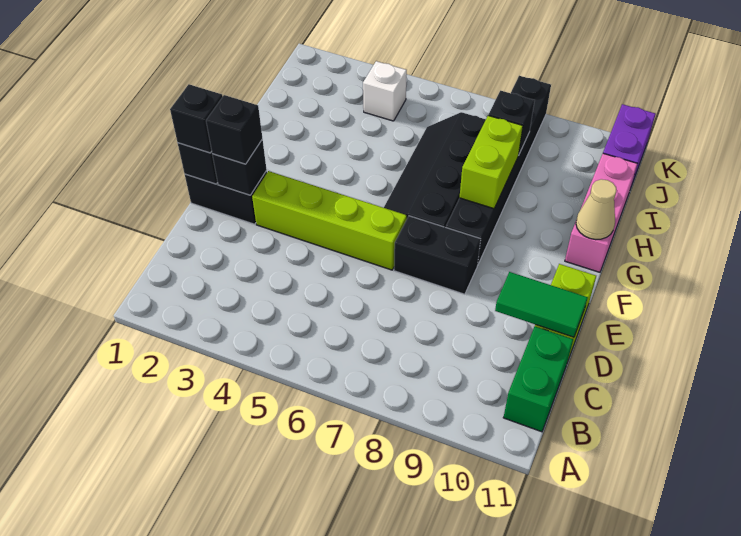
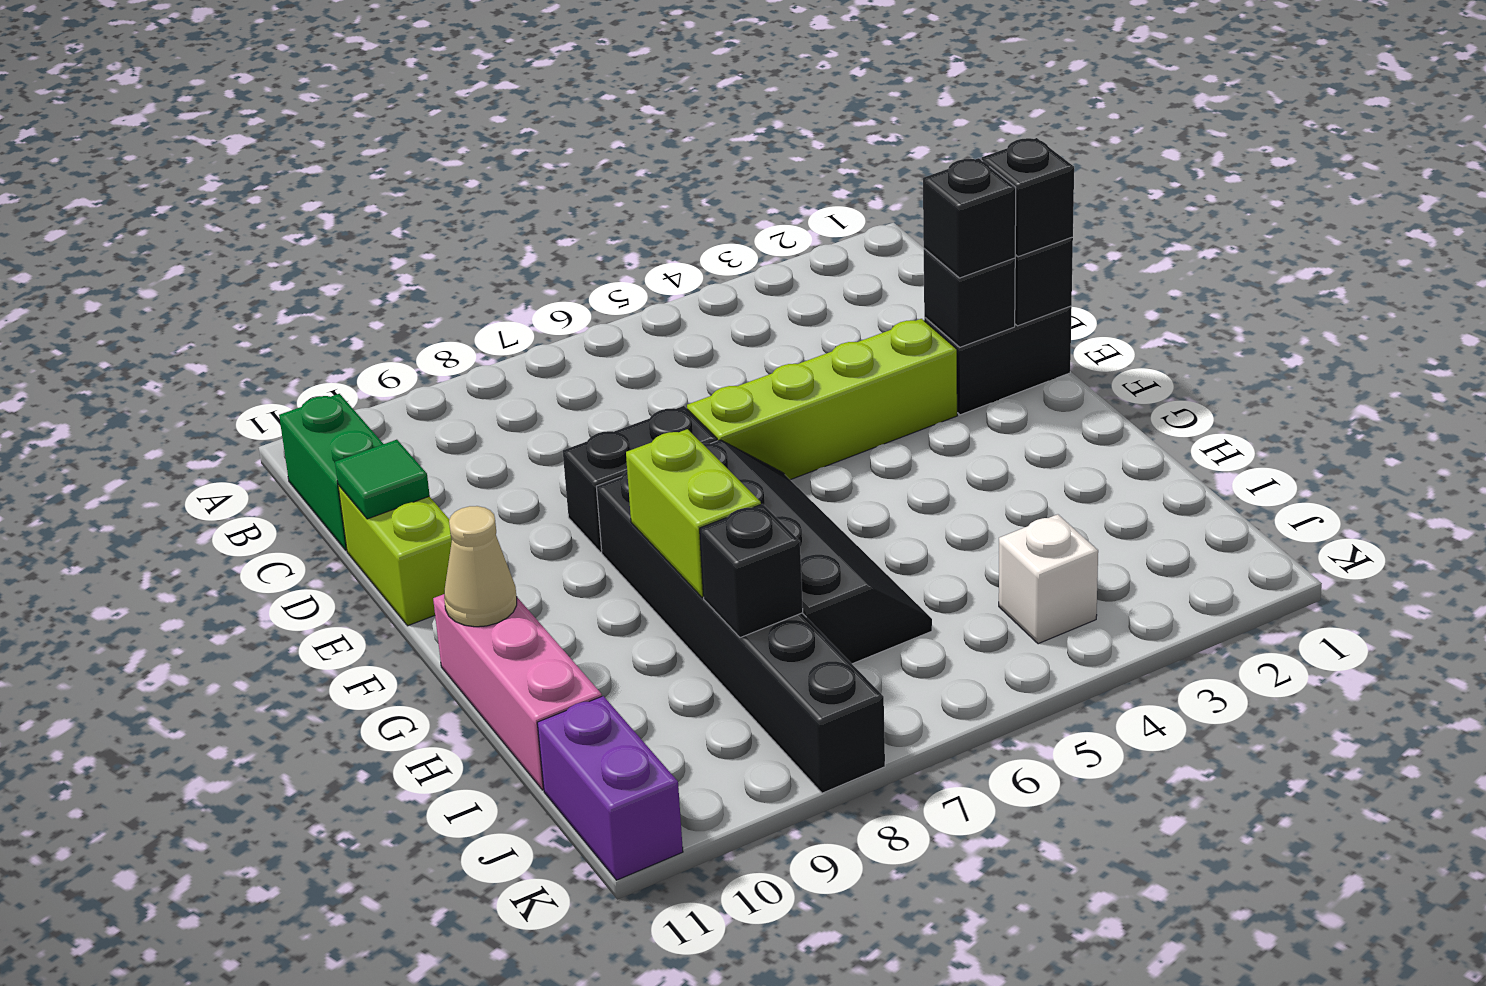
green tile D10:D11 level 2 -> green tile D11 level 2

